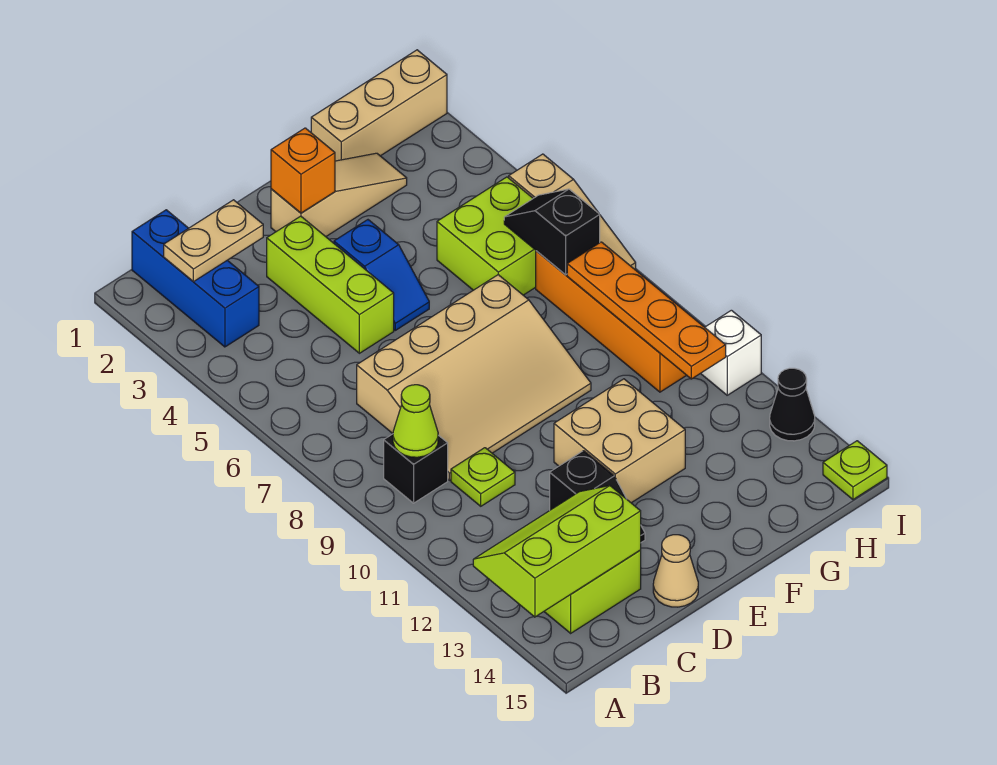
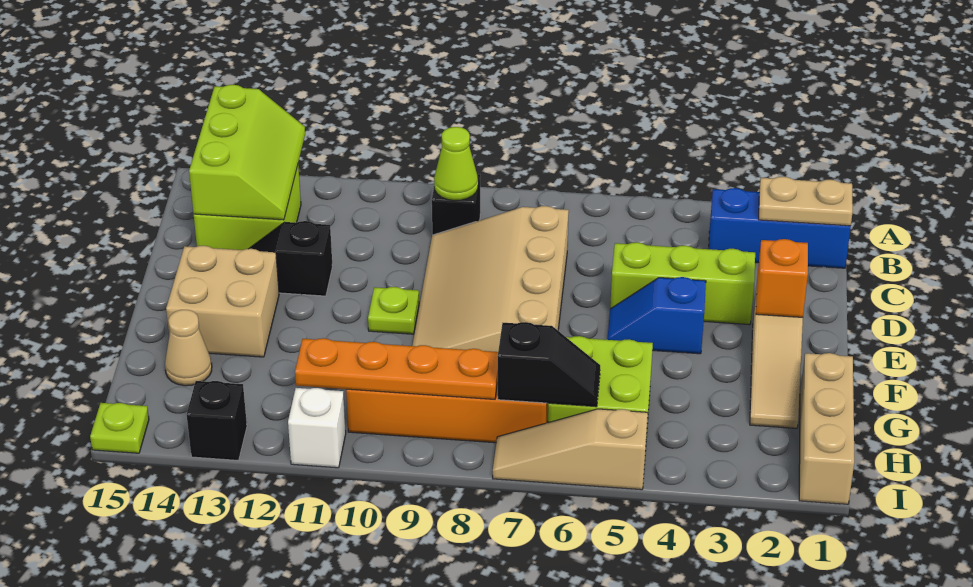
tan plate B2:C2 level 2 -> tan plate B1:B2 level 2
lime plate C10 level 1 -> lime plate E10 level 1
tan cone D15 level 1 -> tan cone G14 level 1
tan brick E11:F12 level 1 -> tan brick E13:F14 level 1
black cone I13 level 1 -> black brick I13 level 1

